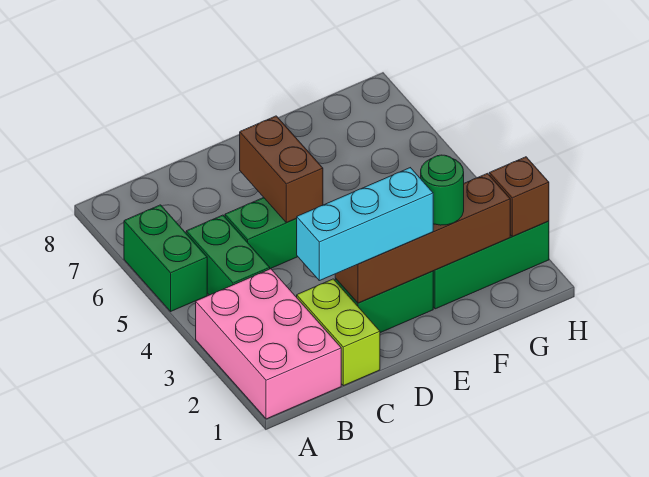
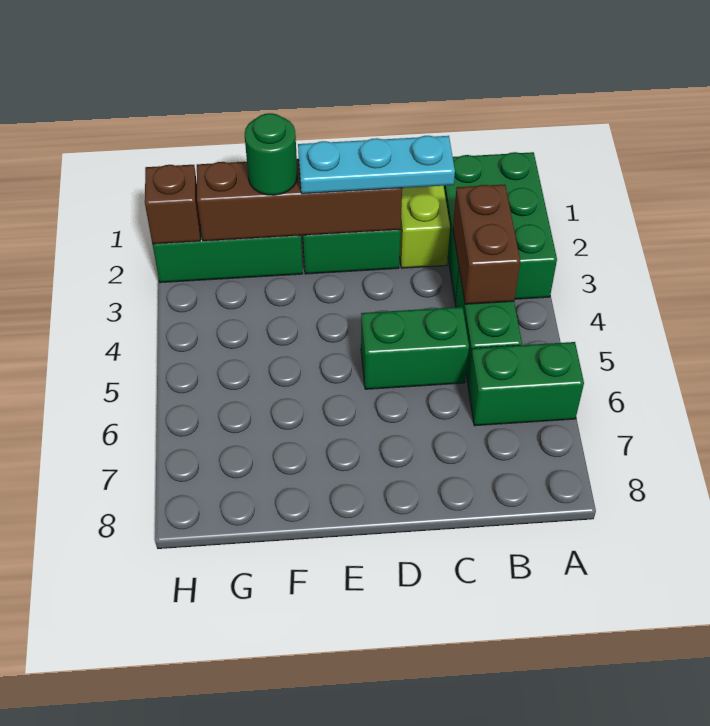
pink brick A1:B3 level 1 -> green brick A1:B3 level 1
green brick A5:A6 level 1 -> green brick A6:B6 level 1
cyan brick C2:E2 level 3 -> cyan plate C2:E2 level 3
brown brick D5:D6 level 2 -> brown brick B3:B4 level 2

